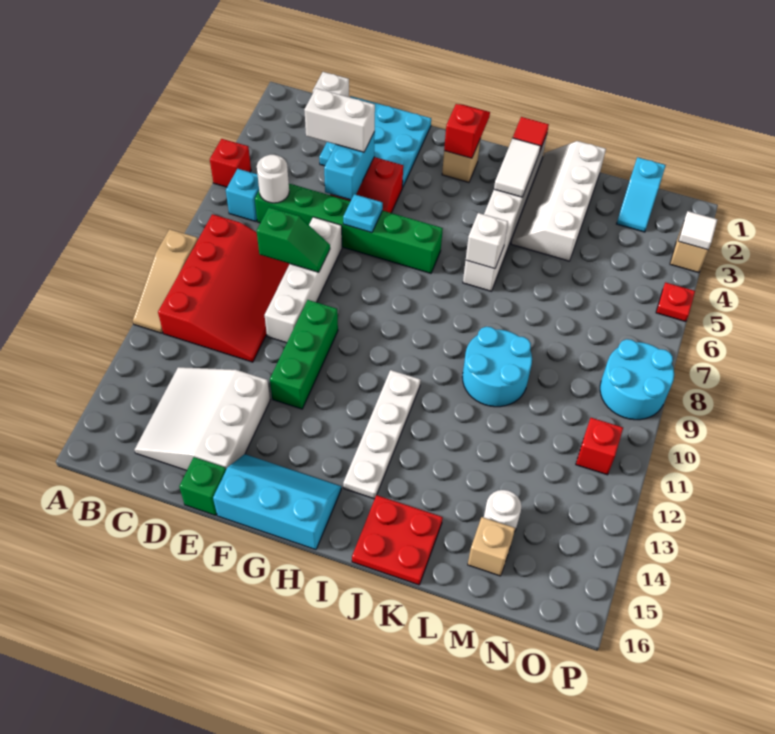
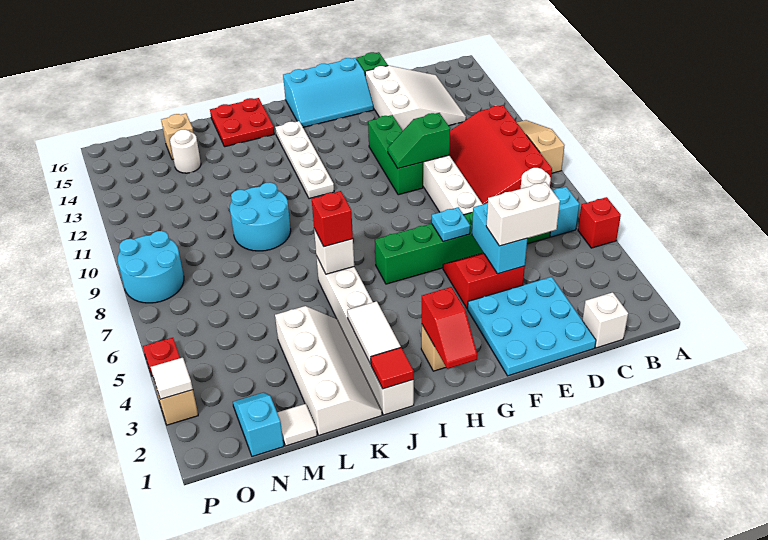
green slope D8:E8 level 2 top D -> green slope E10:F10 level 2 top E
none -> white tile M1 level 1
red brick O11 level 1 -> red brick J6 level 3

